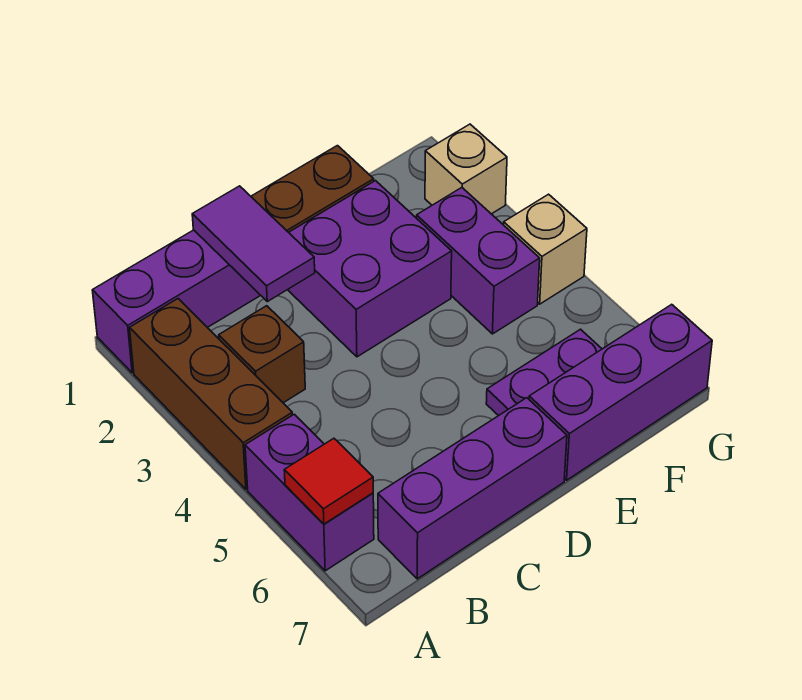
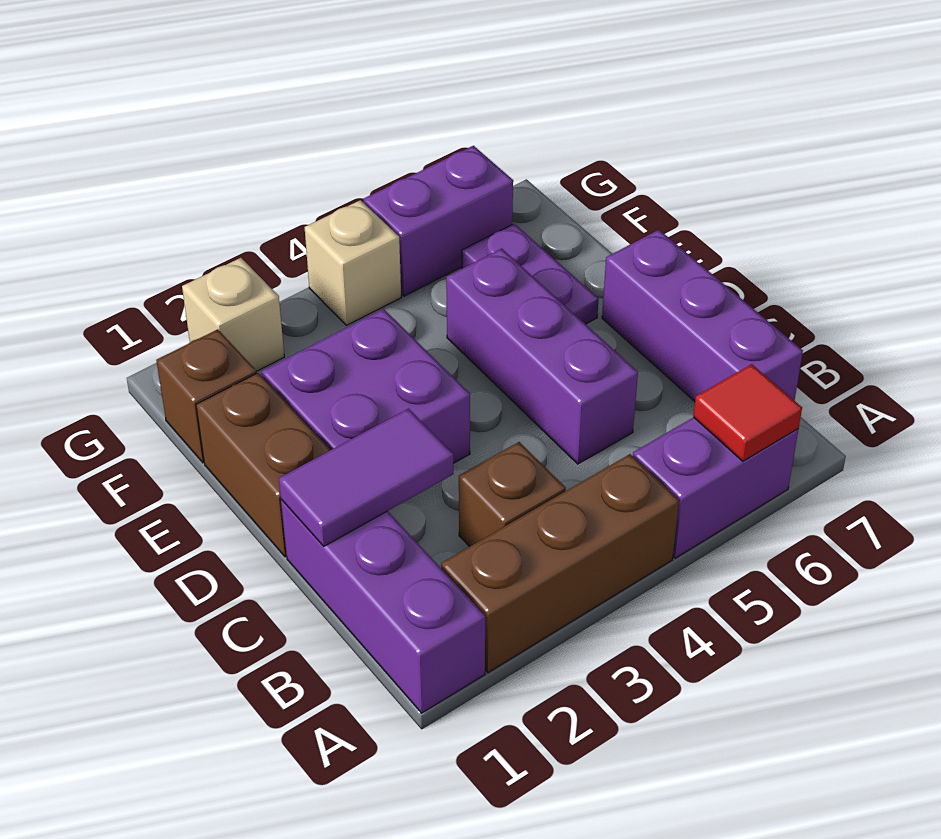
purple brick E7:G7 level 1 -> purple brick C5:E5 level 1
none -> brown brick F1 level 1
purple brick F3:F4 level 1 -> purple brick G5:G6 level 1

